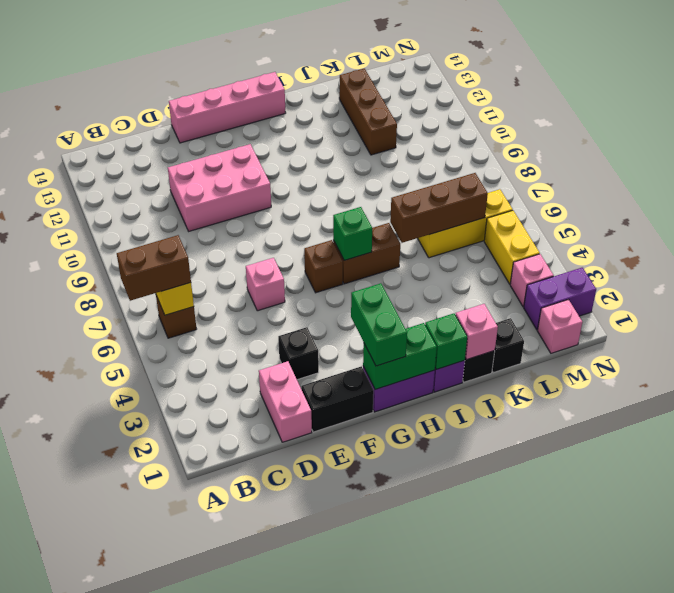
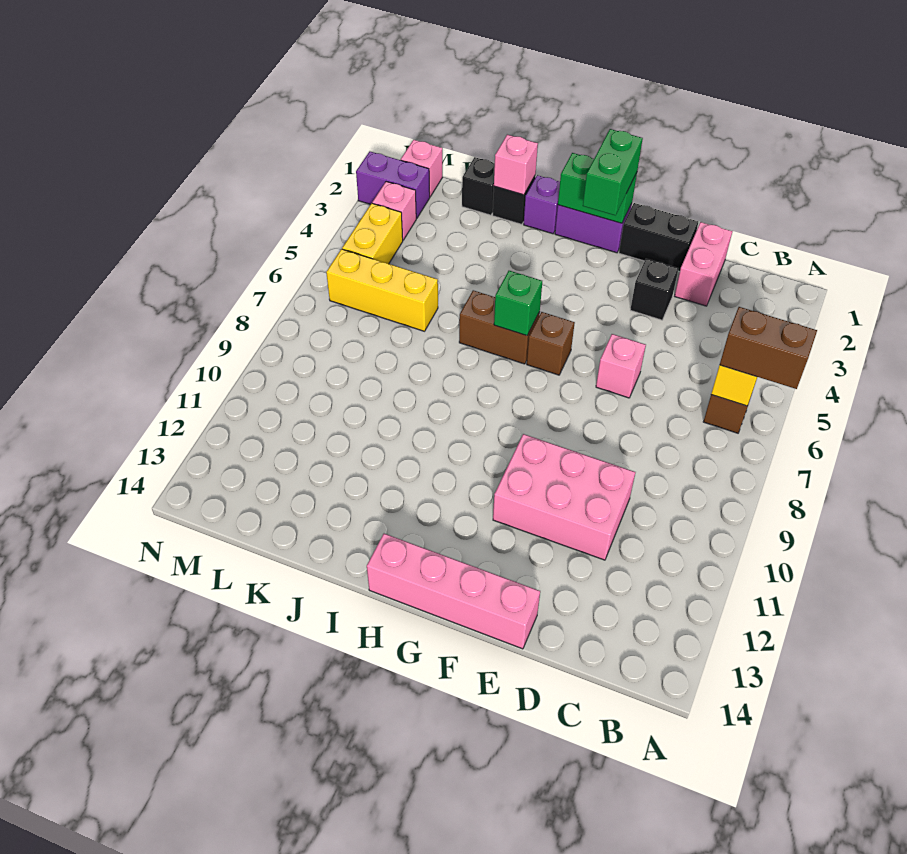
green brick I1 level 2 -> none
brown brick J6:L6 level 2 -> none
brown brick K11:K13 level 1 -> none

